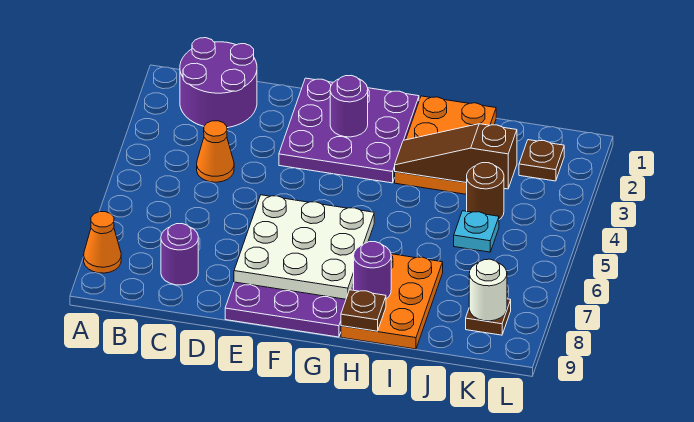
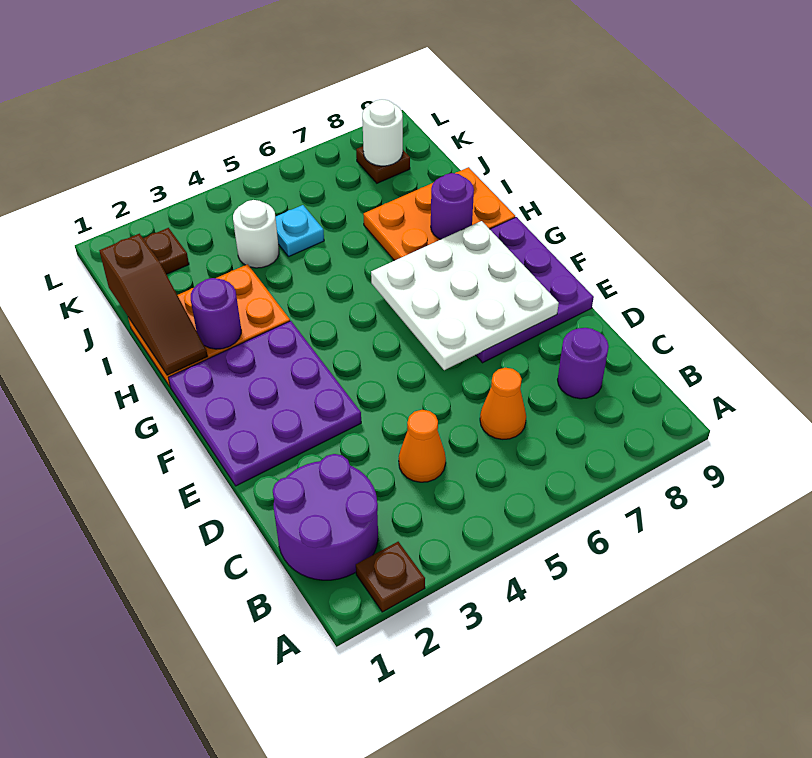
orange cone A8 level 1 -> orange cone C6 level 1
purple round brick F2 level 2 -> purple round brick H2 level 2
brown slope H3:J3 level 2 top J -> brown slope H1:J1 level 2 top J
brown plate H9 level 2 -> brown plate A2 level 1
brown round brick J4 level 1 -> white round brick J4 level 1

